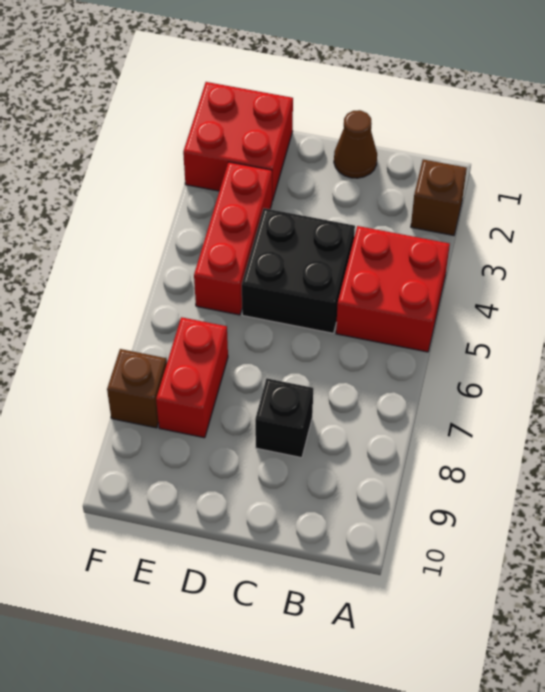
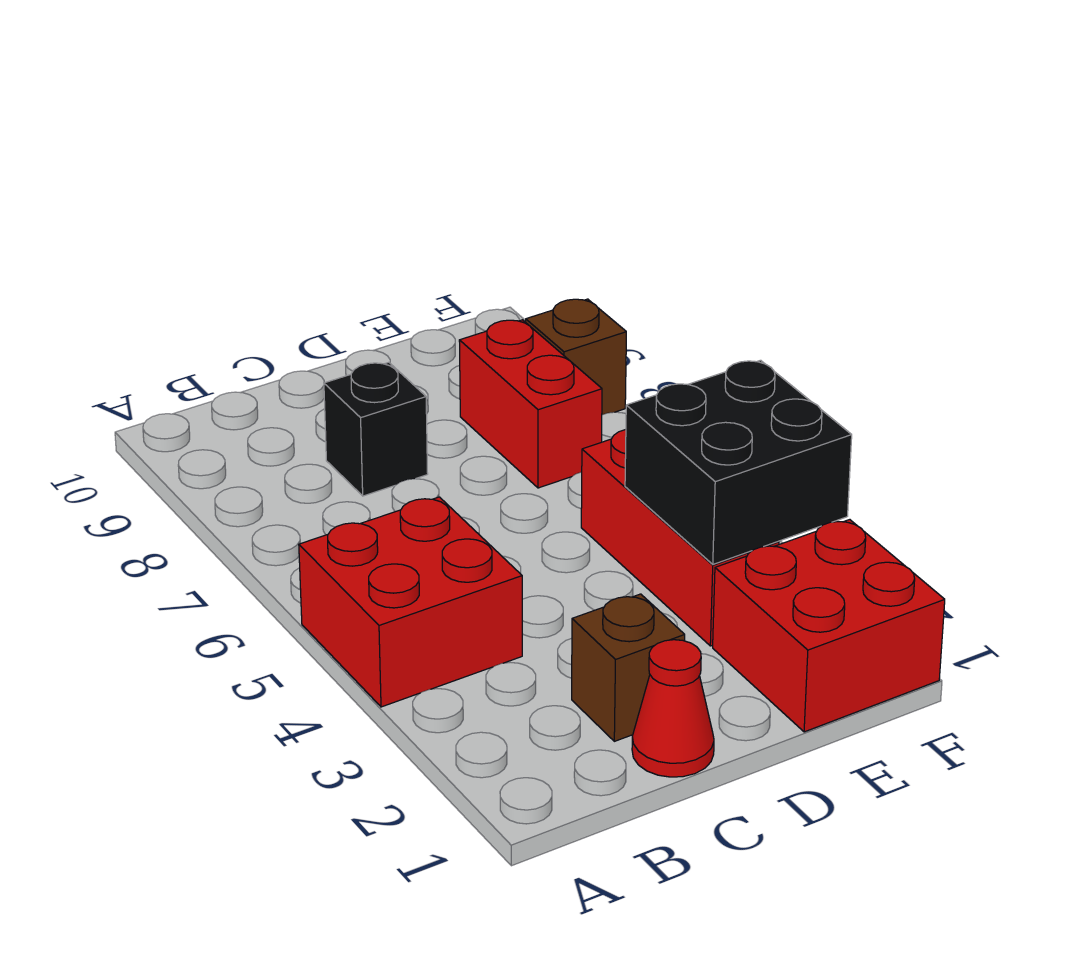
brown brick A2 level 1 -> brown brick C2 level 1
brown cone C1 level 1 -> red cone C1 level 1
black brick C4:D5 level 1 -> black brick E3:F4 level 2

